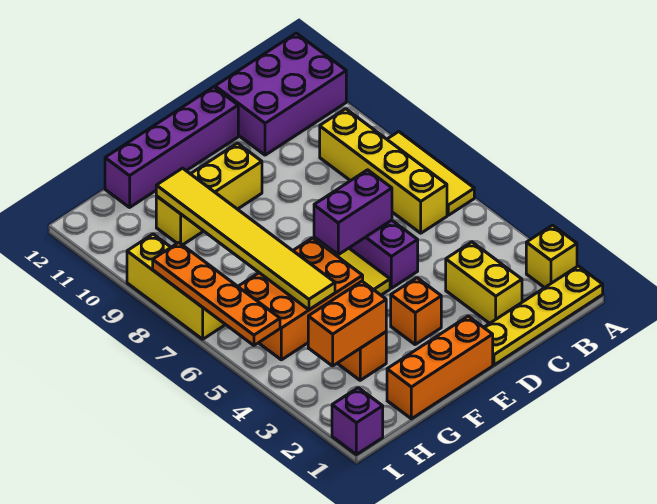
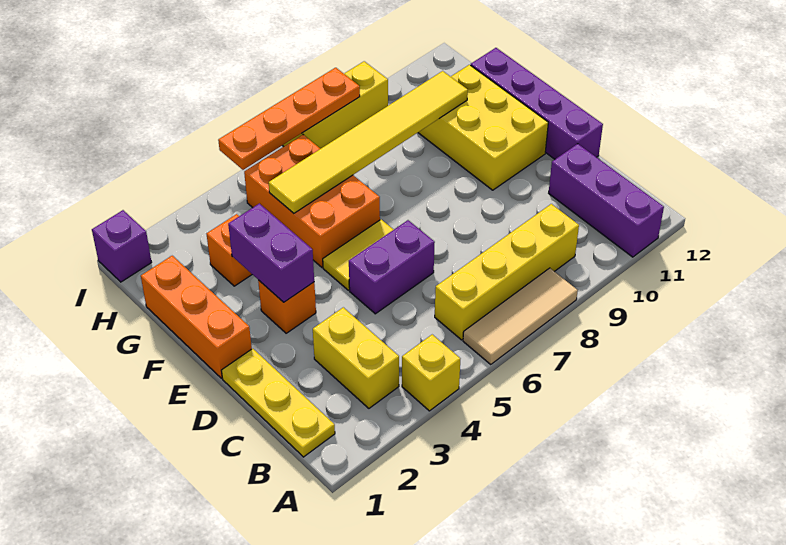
yellow plate A1:D1 level 1 -> yellow plate B1:D1 level 1
yellow brick A2 level 1 -> yellow brick A4 level 1
yellow tile A6:A8 level 1 -> tan tile A6:A8 level 1
purple brick A11:C12 level 1 -> purple brick A11:C11 level 1
yellow brick C2:C3 level 1 -> yellow brick B3:C3 level 1
purple brick D6:E6 level 2 -> purple brick E3:F3 level 2
yellow brick E10:G10 level 1 -> yellow brick E10:G11 level 1
orange brick G3:H3 level 2 -> none

